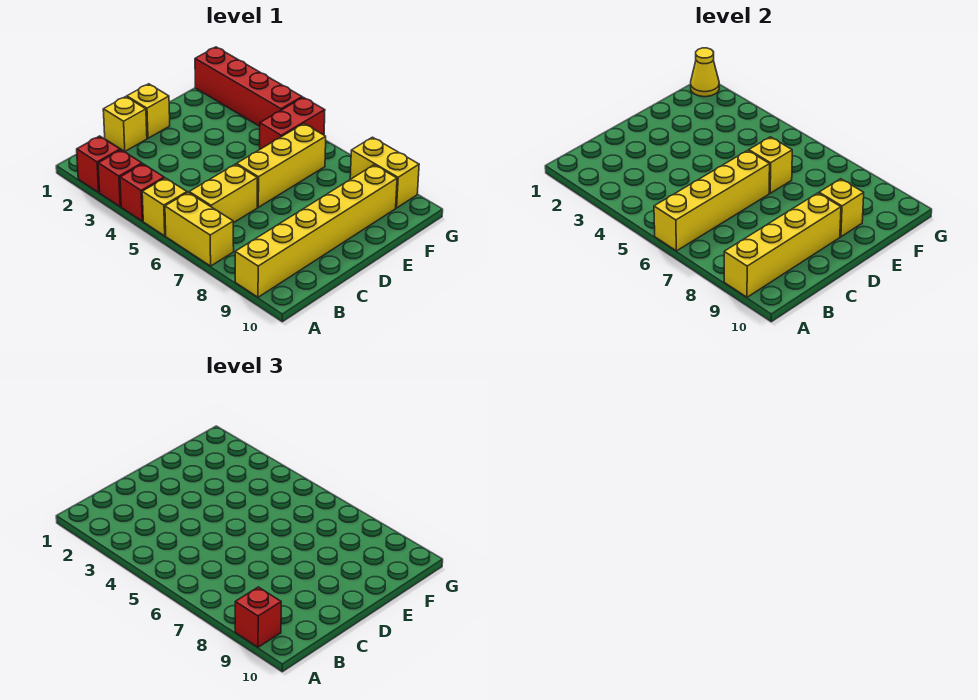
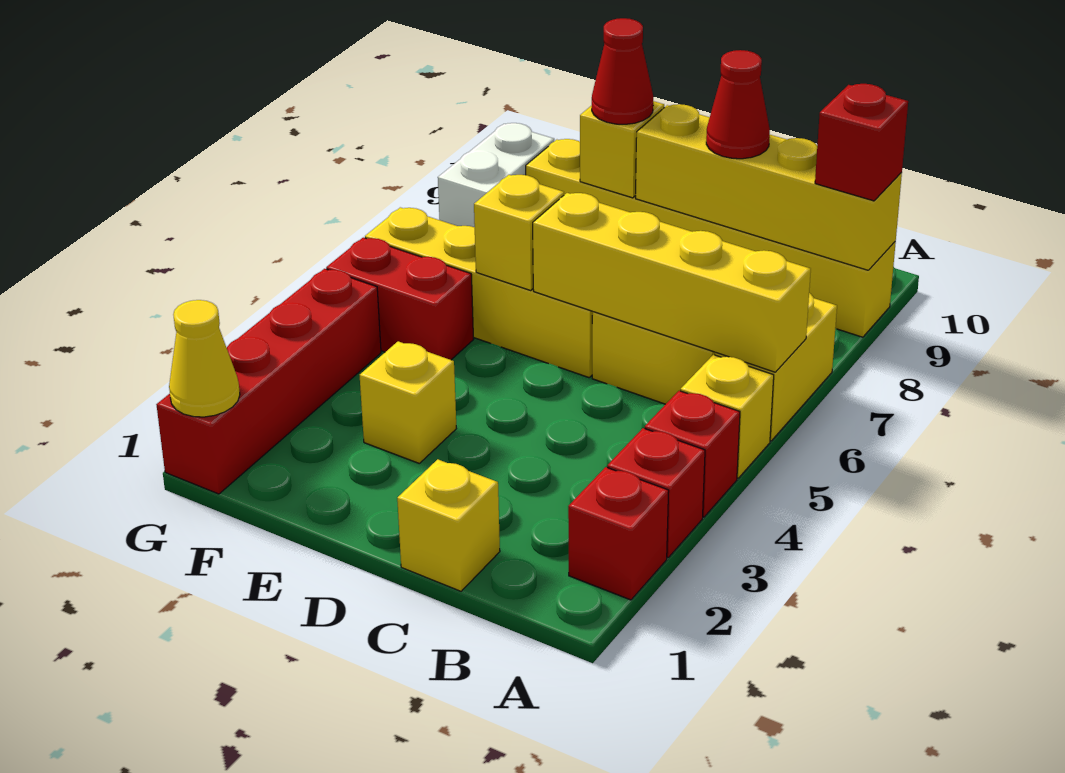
none -> red cone C9 level 3
yellow brick D1 level 1 -> yellow brick E3 level 1
yellow brick D6:F6 level 1 -> yellow brick D6:G6 level 1
none -> red cone E9 level 3
yellow brick G8:G9 level 1 -> white brick G8:G9 level 1

